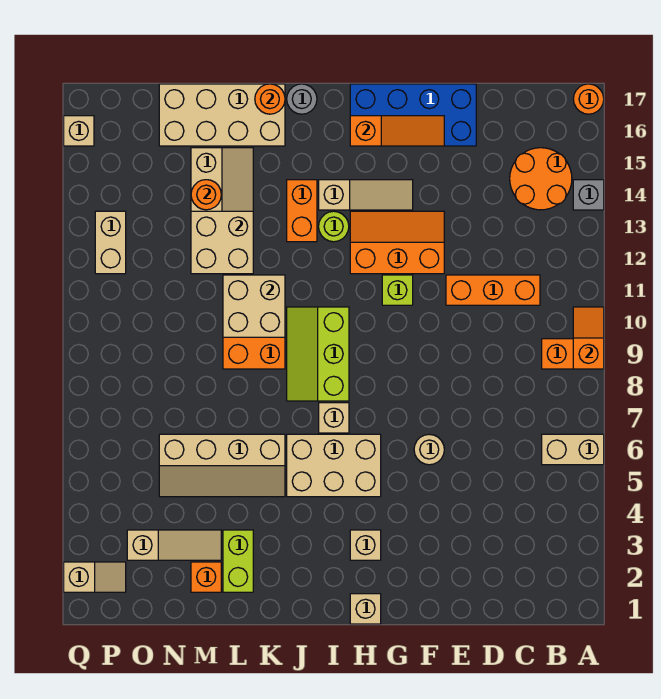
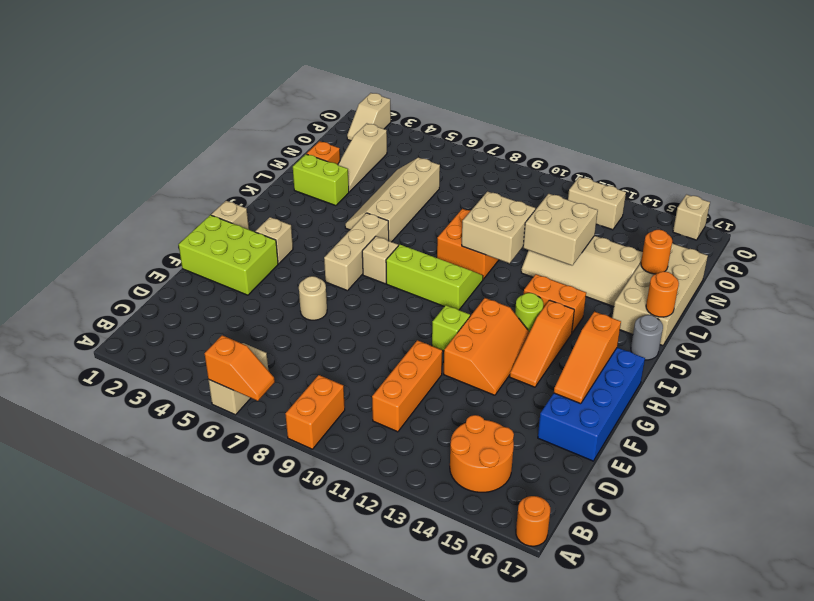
orange slope A9:A10 level 2 top 9 -> orange slope A6:A7 level 2 top 6
grey brick A14 level 1 -> none
none -> lime brick F1:G3 level 1
tan slope G14:I14 level 1 top I -> orange slope G14:I14 level 1 top I
tan brick H5:J6 level 1 -> tan brick H6:J6 level 1
orange round brick M14 level 2 -> orange round brick M16 level 2

